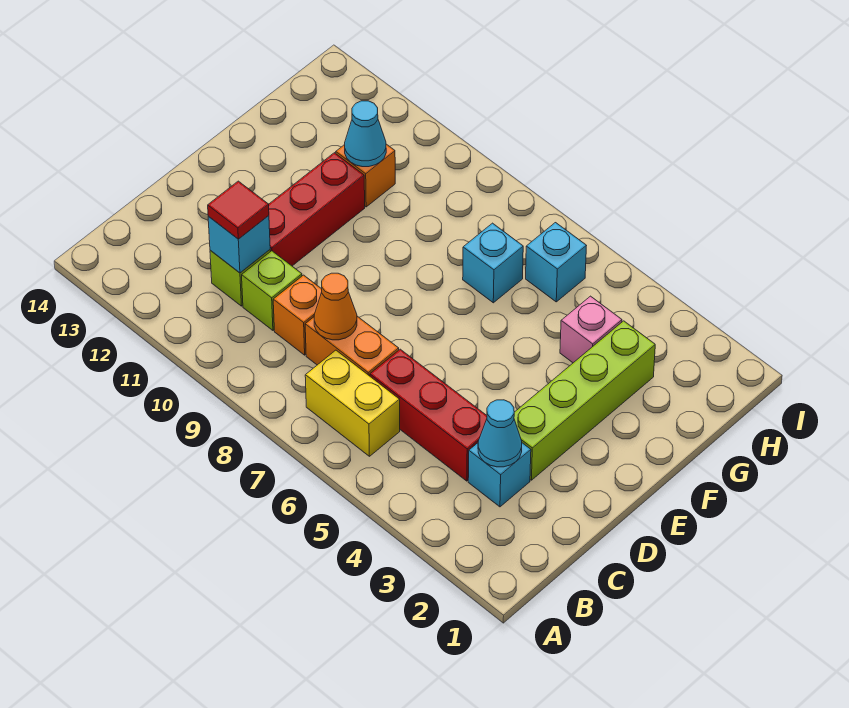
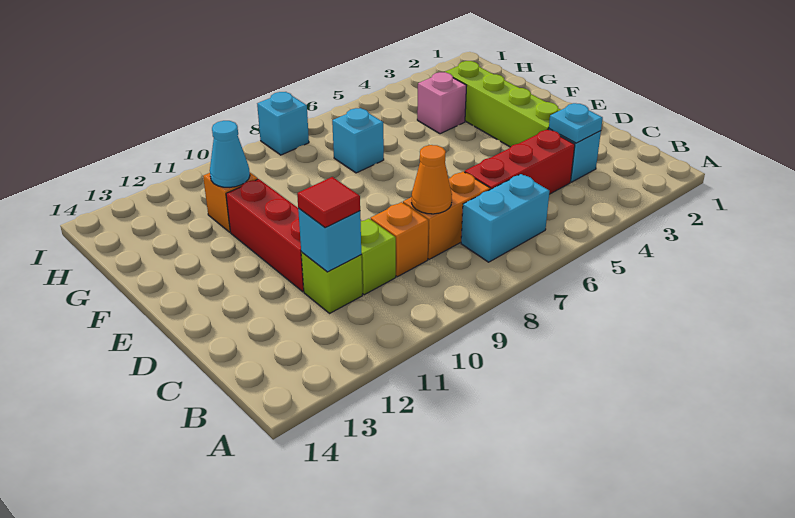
yellow brick B6:B7 level 1 -> cyan brick B6:B7 level 1
cyan cone C3 level 2 -> cyan plate C3 level 2
cyan brick H6 level 1 -> cyan brick I8 level 1

